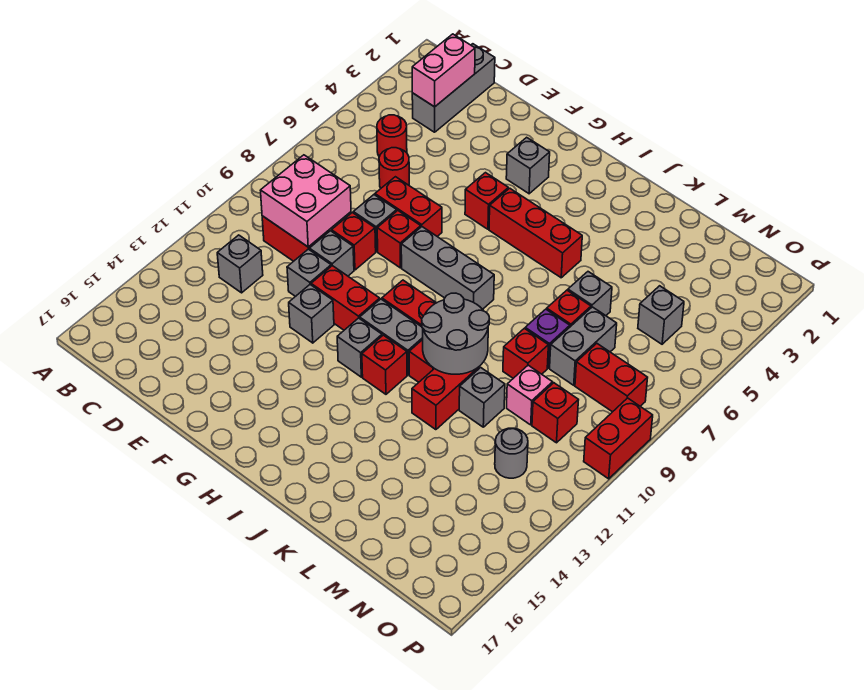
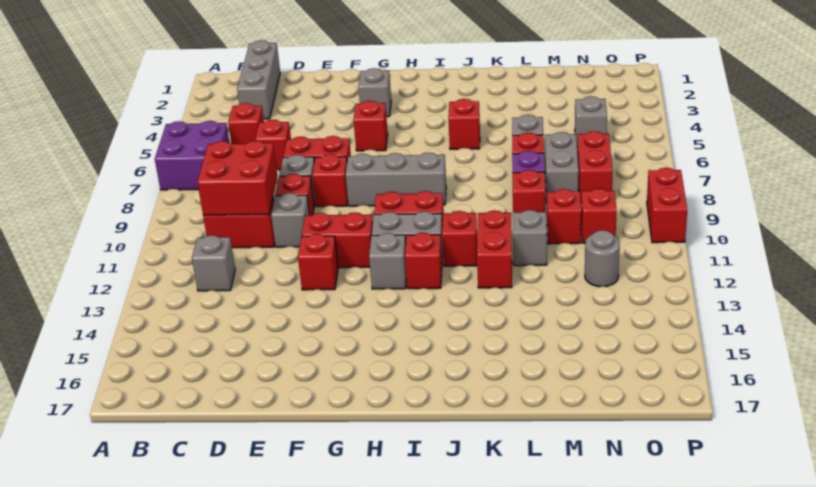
none -> purple brick A6:B7 level 1
pink brick C2:C3 level 2 -> none
red round brick C5 level 1 -> red brick C5 level 1
pink brick C9:D10 level 2 -> red brick C9:D10 level 2
red round brick D6 level 1 -> red brick D6 level 1
grey brick E11 level 1 -> none
grey brick F12 level 1 -> red brick F12 level 1
red brick H5:J5 level 1 -> red brick J5 level 1
grey round brick J10:K11 level 2 -> none
pink brick M10 level 1 -> red brick M10 level 1
red brick N8:O8 level 1 -> red brick N7:N8 level 1

